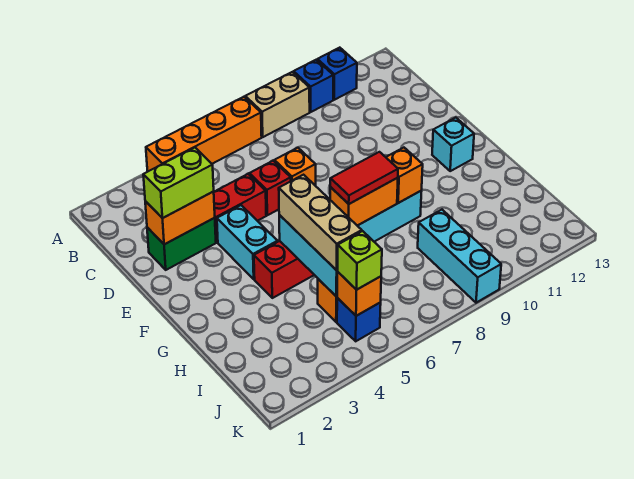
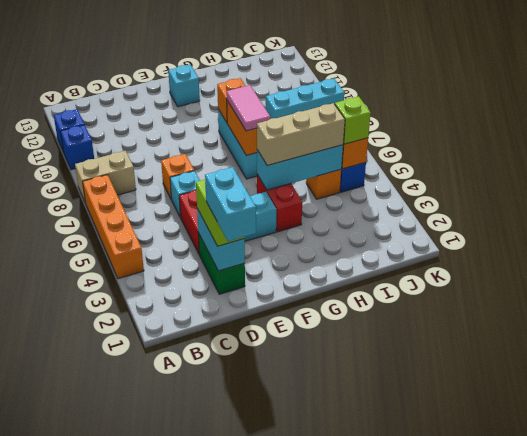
tan brick A8:A9 level 1 -> tan brick A8:B8 level 1
none -> cyan brick D1:D2 level 4
orange brick D2:D3 level 2 -> cyan brick D2:D3 level 2
red brick D6 level 1 -> cyan brick D6 level 1
red tile G7:G8 level 3 -> pink tile G7:G8 level 3

